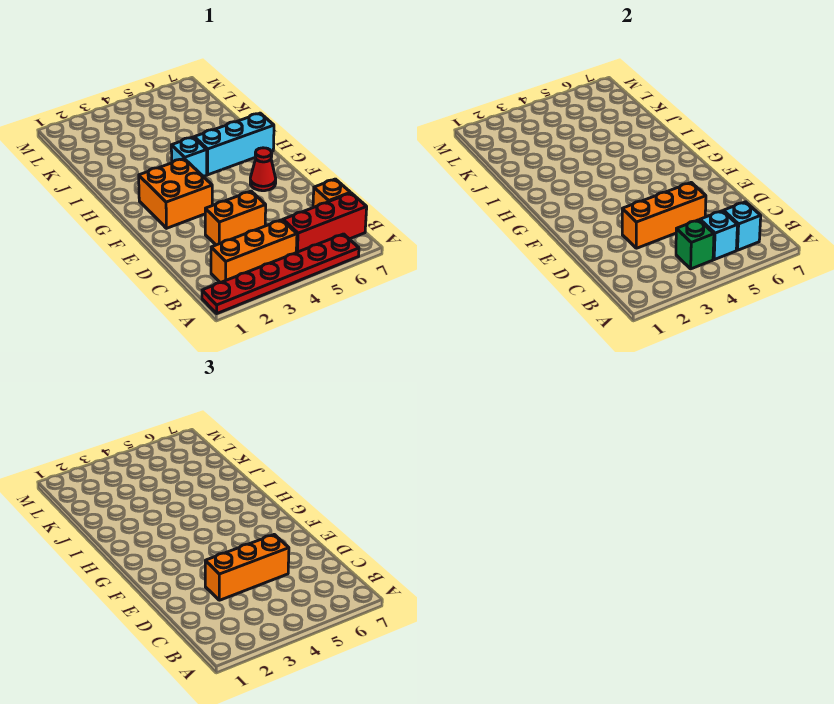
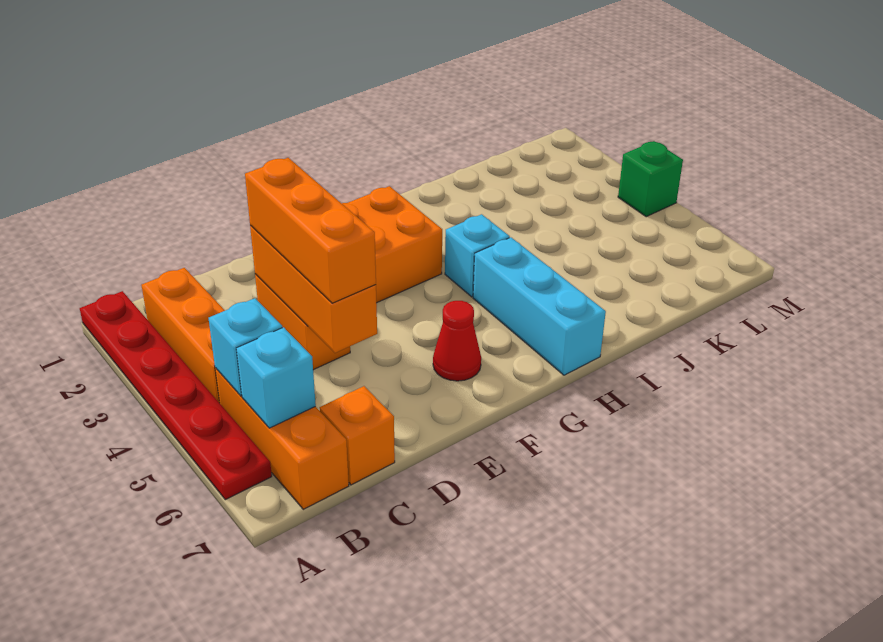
green brick B4 level 2 -> green brick M4 level 1
red brick B5:B7 level 1 -> orange brick B5:B7 level 1

